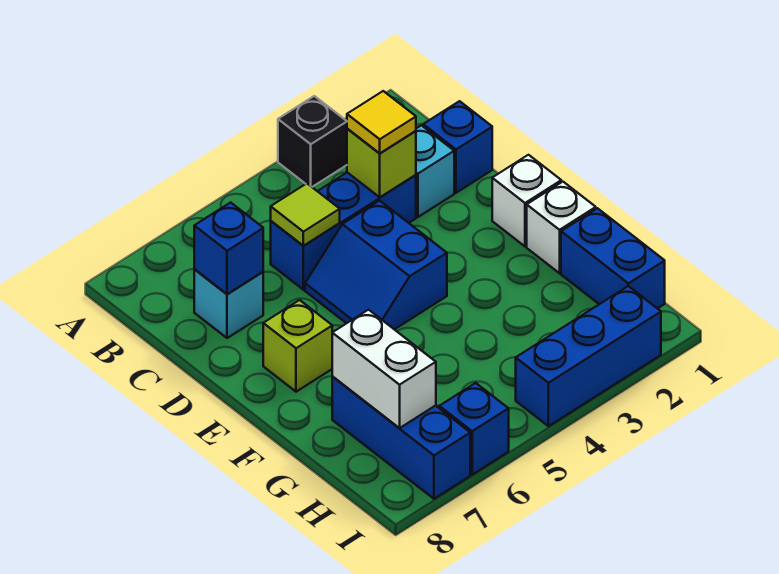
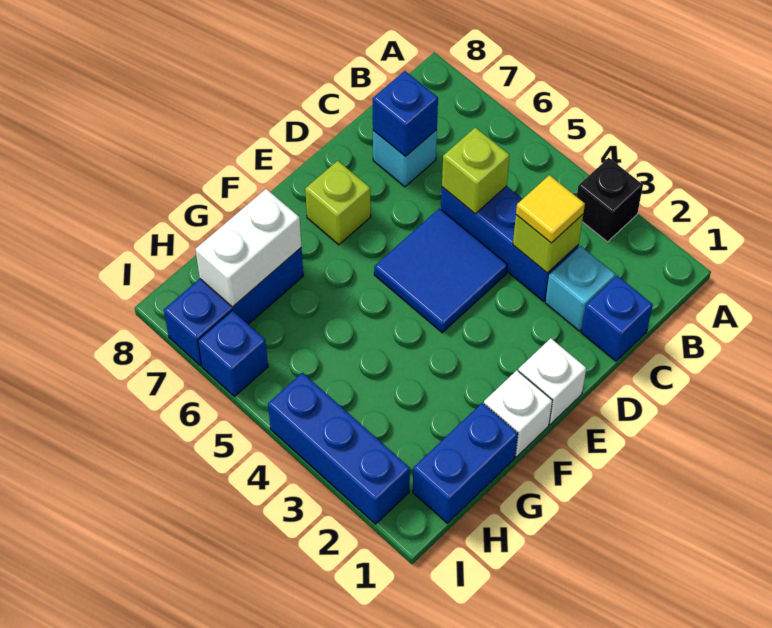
lime tile C5 level 2 -> lime brick C5 level 2
blue slope D4:E5 level 1 top 4 -> blue tile D4:E5 level 1

